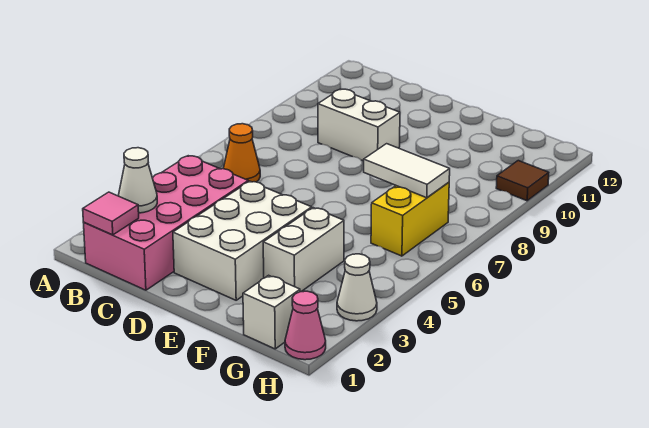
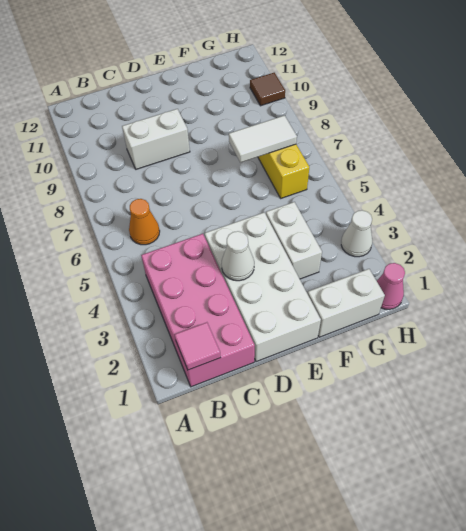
white cone B2 level 2 -> white cone D3 level 2
white brick D2:E4 level 1 -> white brick D1:E4 level 1
white brick G1 level 1 -> white brick F1:G1 level 1

